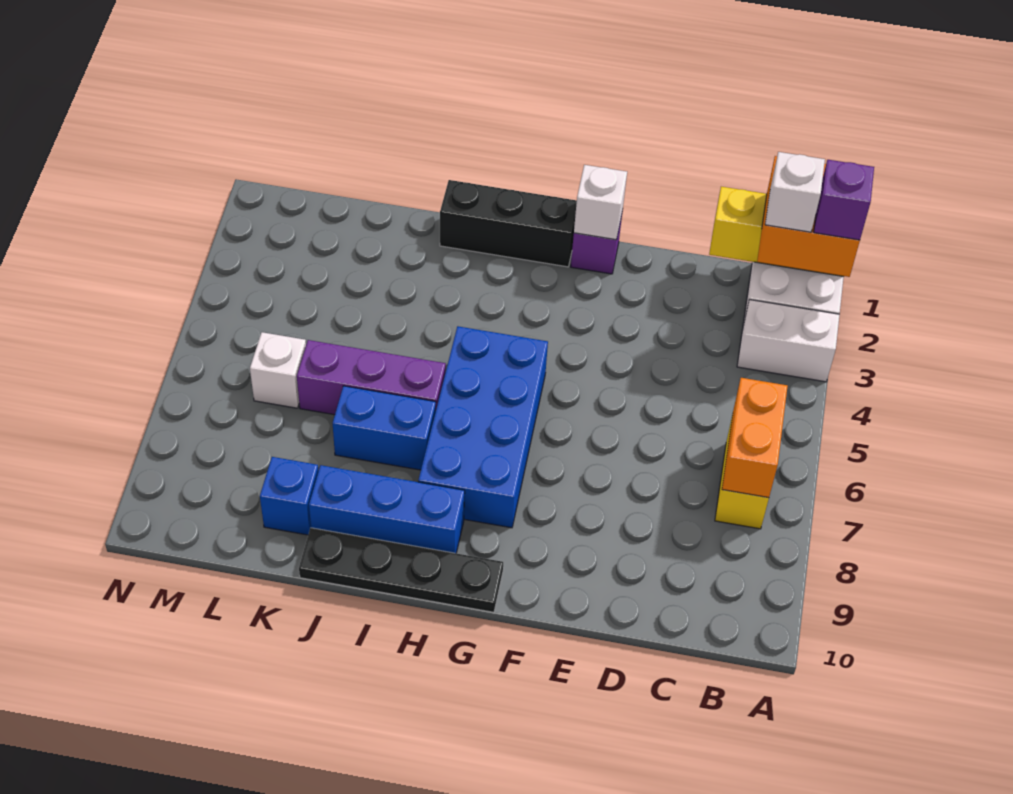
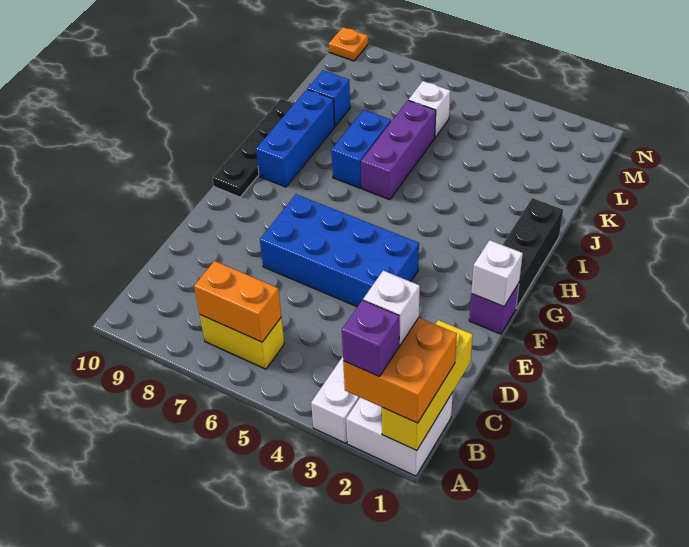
blue brick G5:H8 level 1 -> blue brick E4:F7 level 1
none -> orange plate N10 level 1

